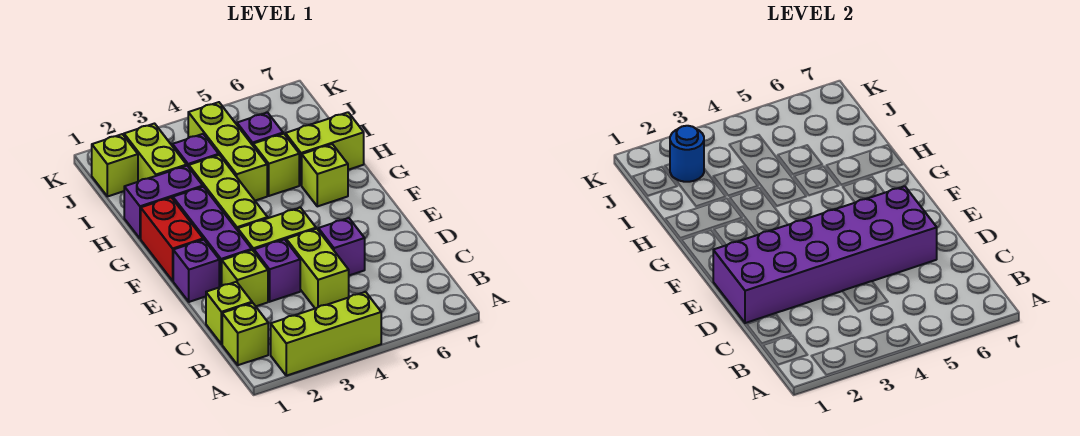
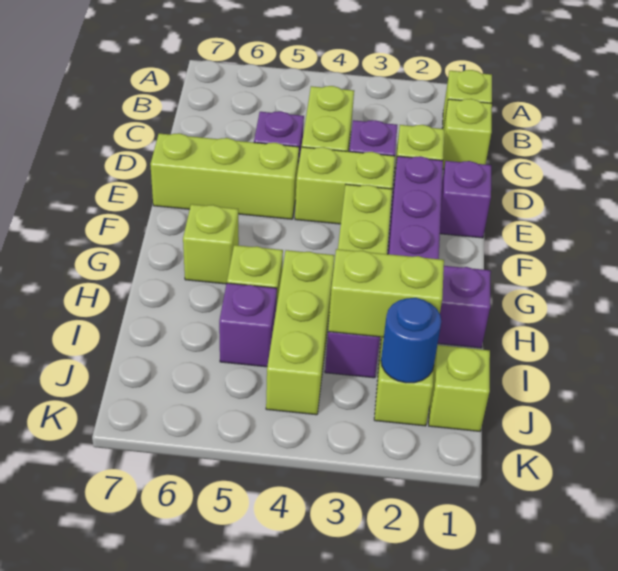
lime brick A2:A4 level 1 -> lime brick E5:E7 level 1
purple brick D1:E6 level 2 -> none
red brick F1:G1 level 1 -> none
lime brick H6:H7 level 1 -> lime brick I2:I3 level 2

